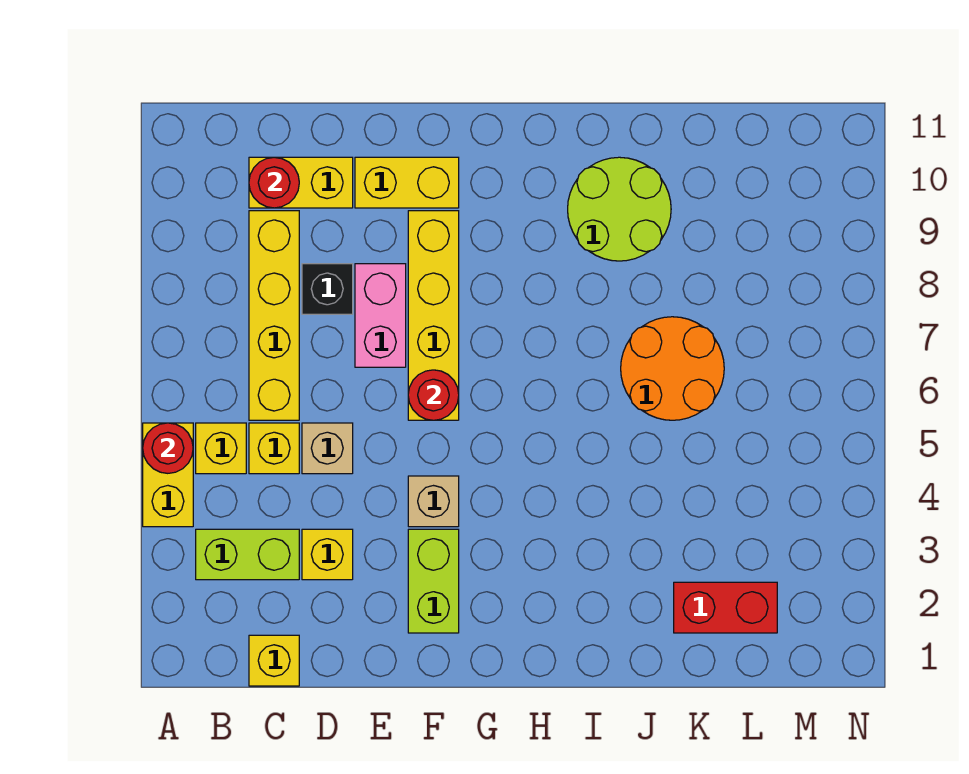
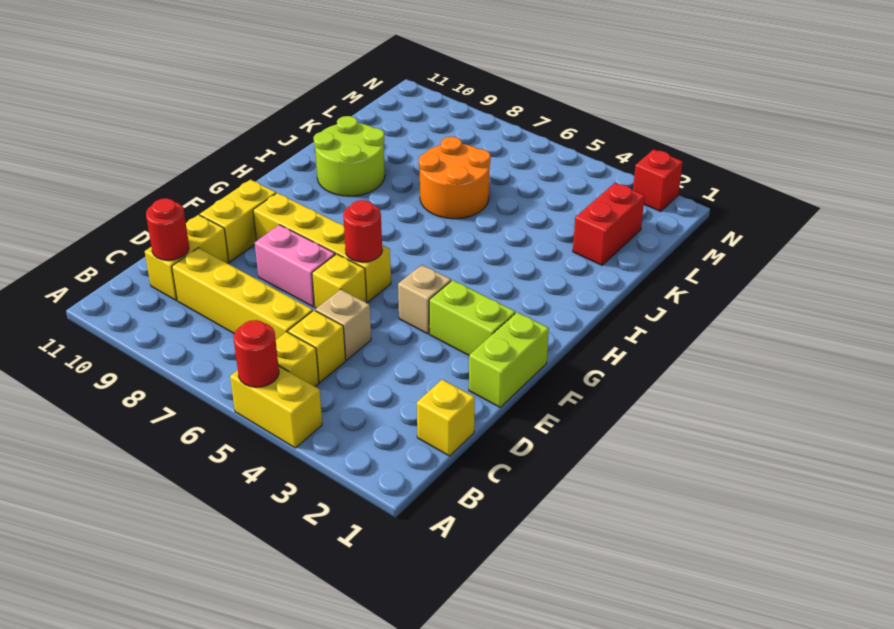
lime brick B3:C3 level 1 -> lime brick E1:F1 level 1
yellow brick D3 level 1 -> yellow brick E6 level 1
black brick D8 level 1 -> none
none -> red brick N2 level 1

